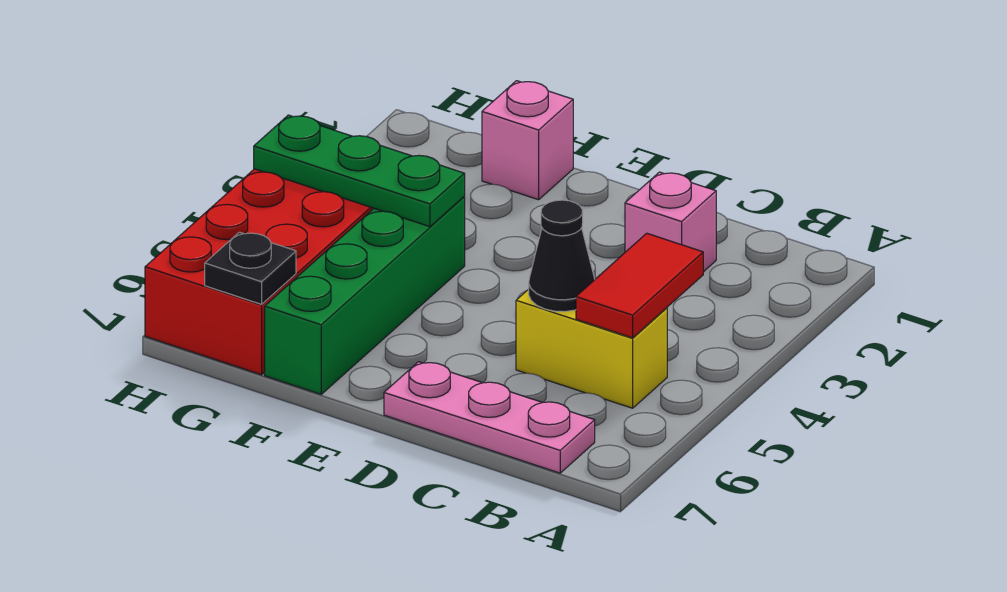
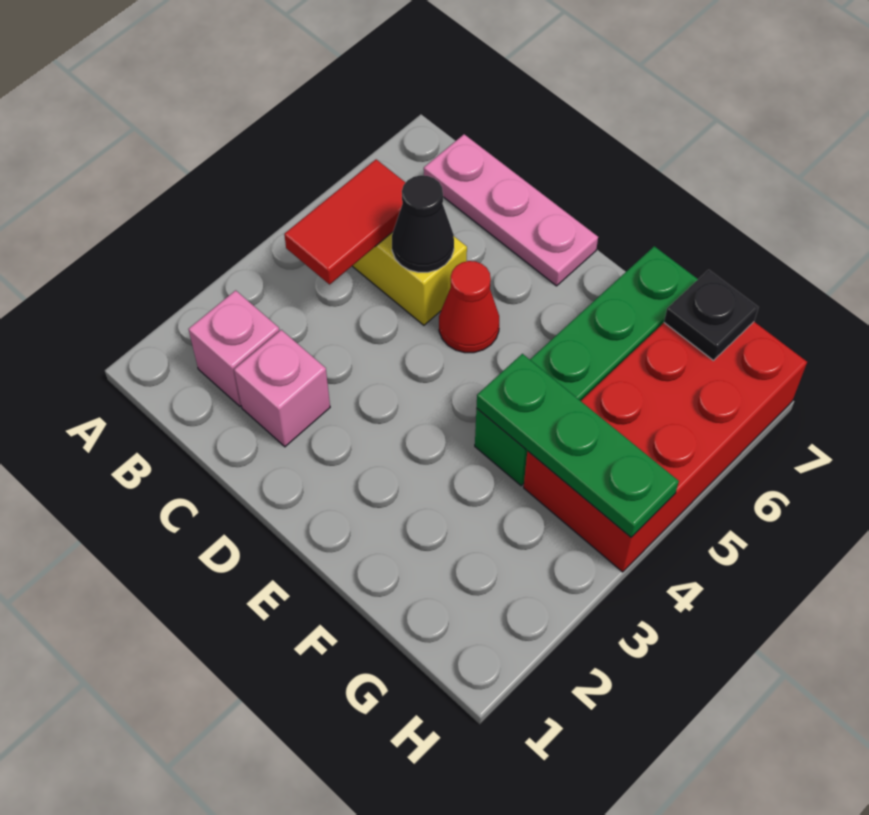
none -> red cone D5 level 1
pink brick F1 level 1 -> pink brick B2 level 1

